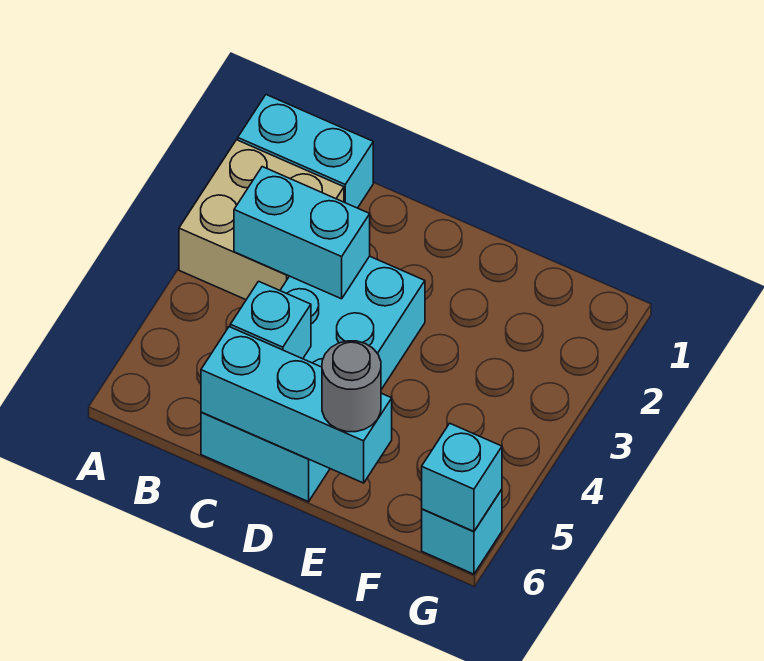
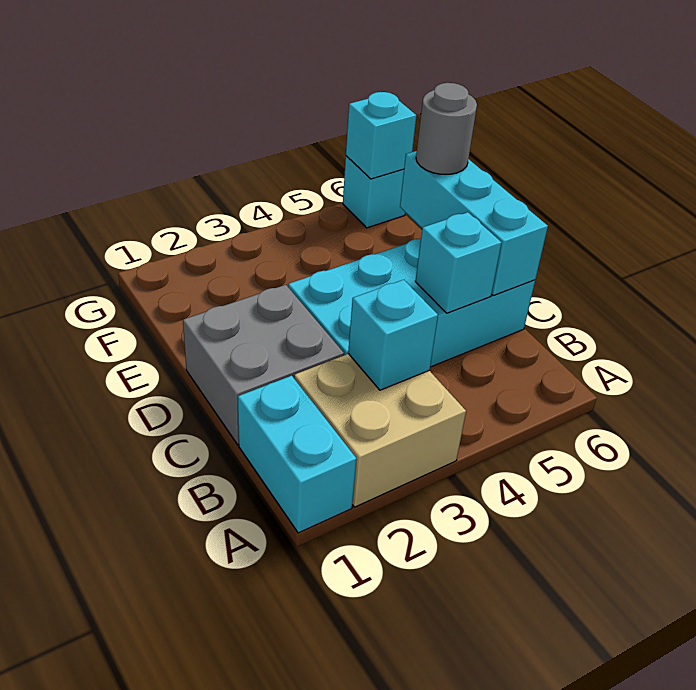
cyan brick B3:C3 level 2 -> cyan brick B3 level 2
none -> grey brick C1:D2 level 1

